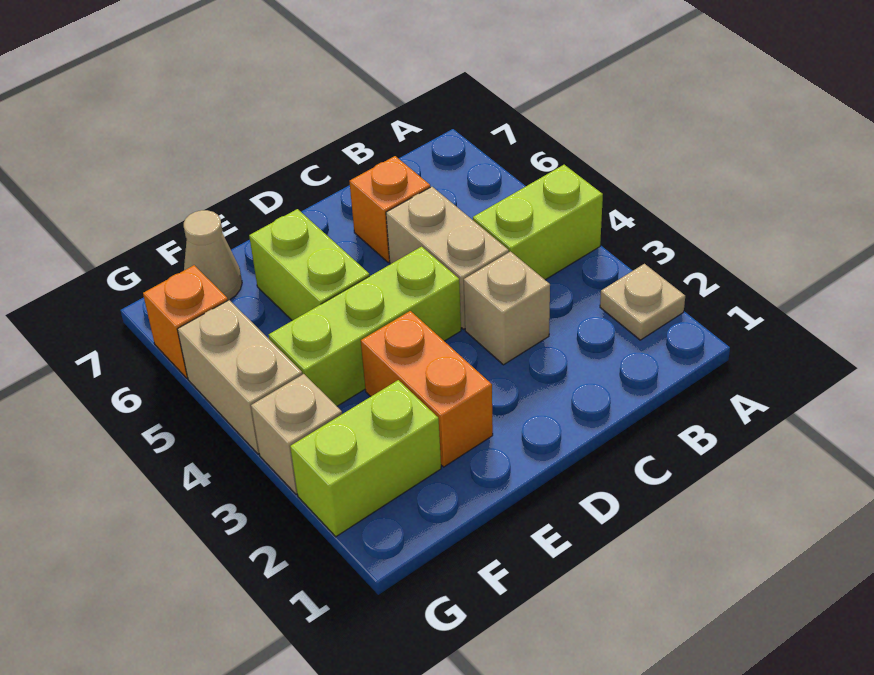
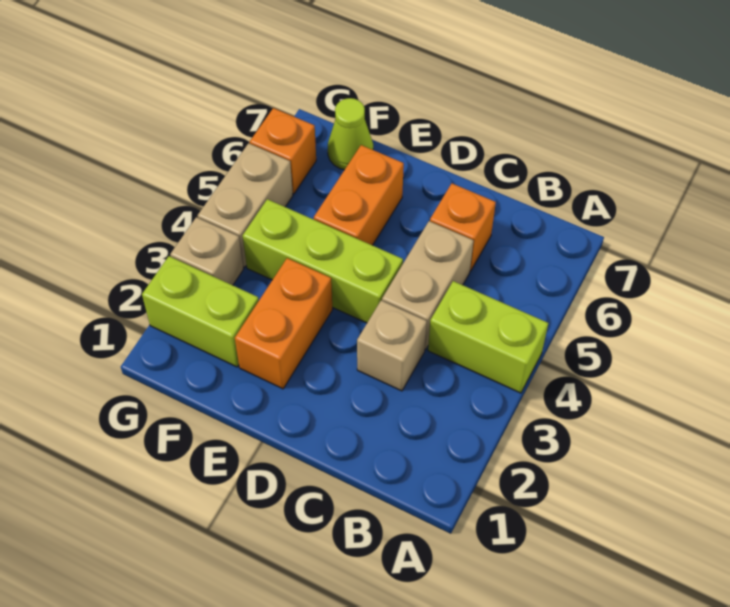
tan plate A2 level 1 -> none
lime brick E5:E6 level 1 -> orange brick E5:E6 level 1
tan cone F7 level 1 -> lime cone F7 level 1

